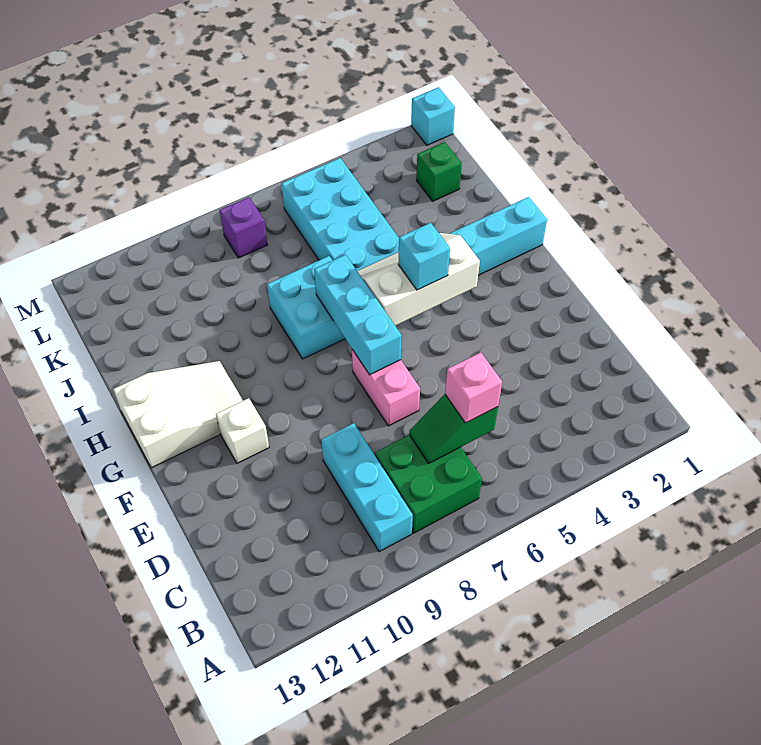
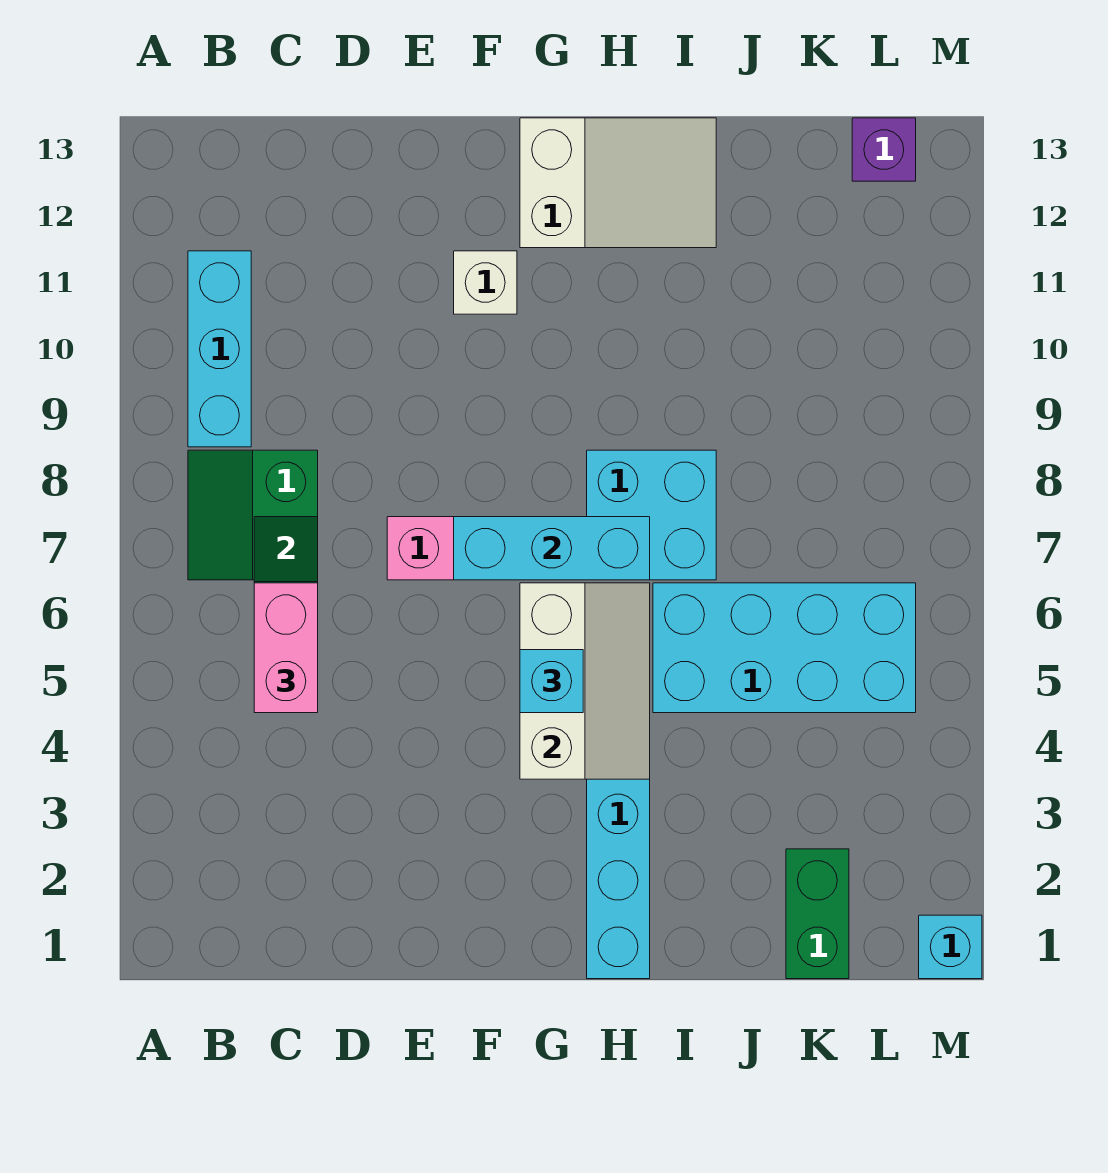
green brick B7:C8 level 1 -> green slope B7:C8 level 1 top C
cyan brick B9:D9 level 1 -> cyan brick B9:B11 level 1
pink brick C6 level 3 -> pink brick C5:C6 level 3
white slope G11:H13 level 1 top 13 -> white slope G12:I13 level 1 top G
green brick K2 level 1 -> green brick K1:K2 level 1
purple brick L8 level 1 -> purple brick L13 level 1

